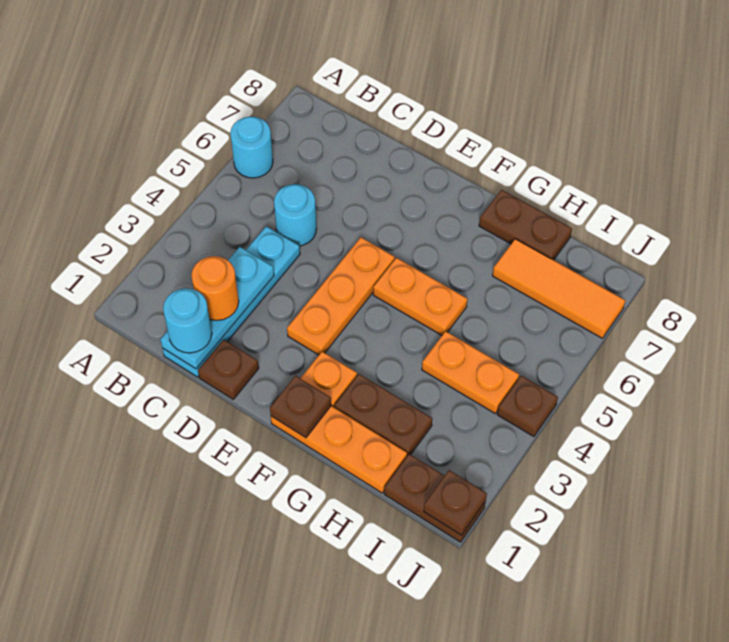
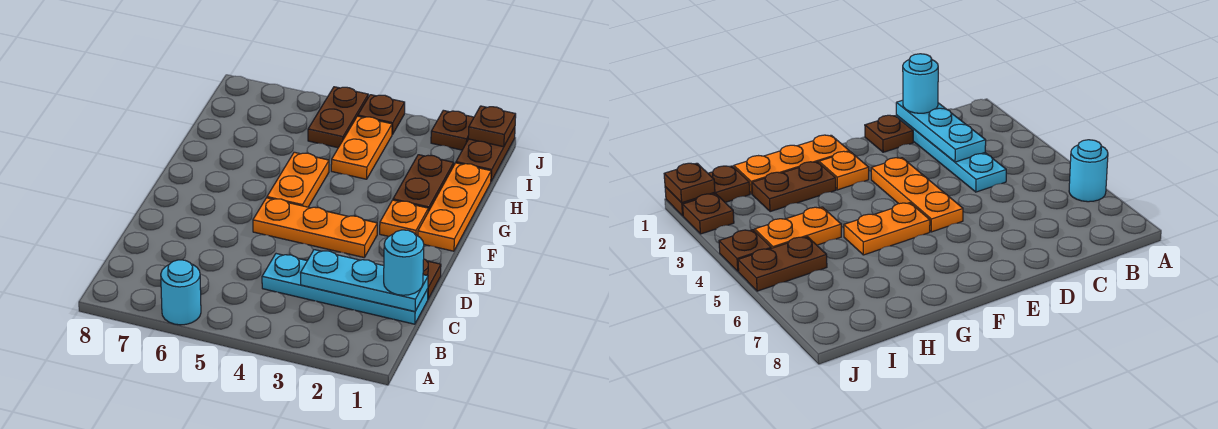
orange round brick C2 level 3 -> none
cyan round brick C5 level 1 -> none
brown plate F1 level 2 -> brown plate J2 level 1
brown plate G8:H8 level 1 -> brown plate I5:J5 level 1
orange tile H7:J7 level 1 -> none

